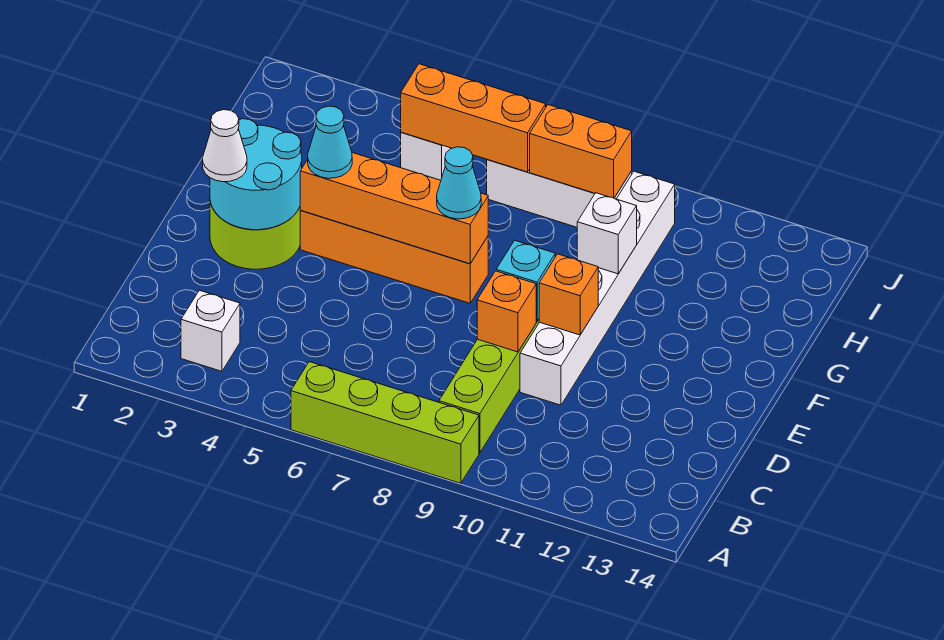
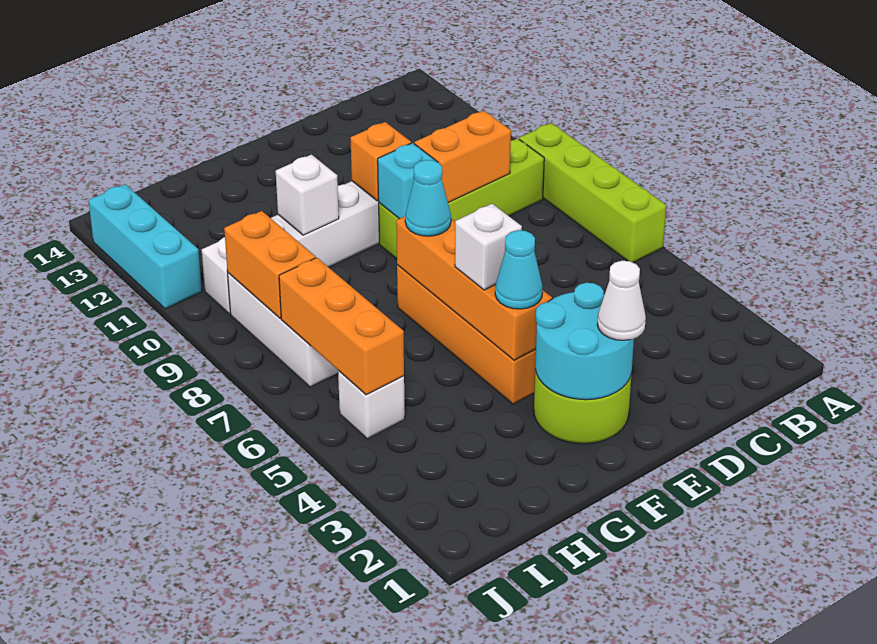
white brick B3 level 1 -> white brick F5 level 3
orange brick D9 level 2 -> orange brick C9:D9 level 2
none -> cyan brick J11:J13 level 1

